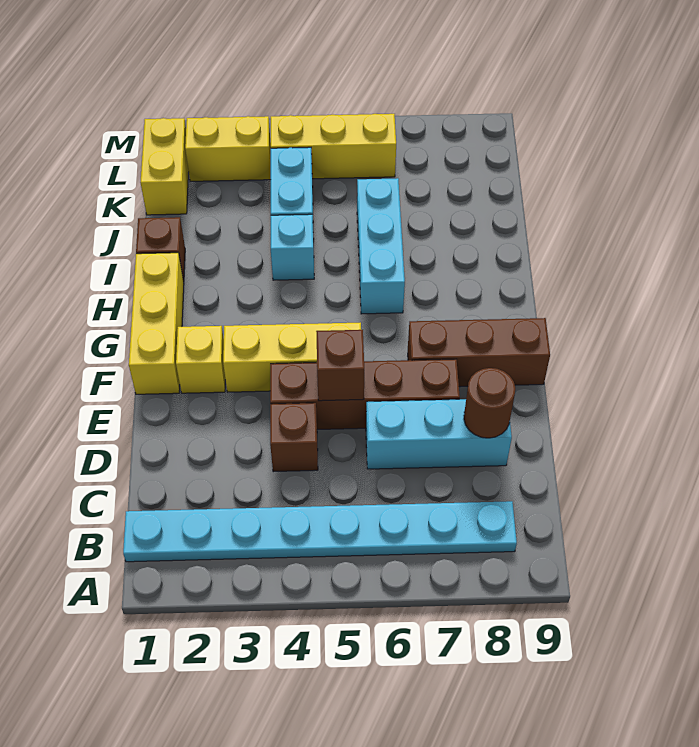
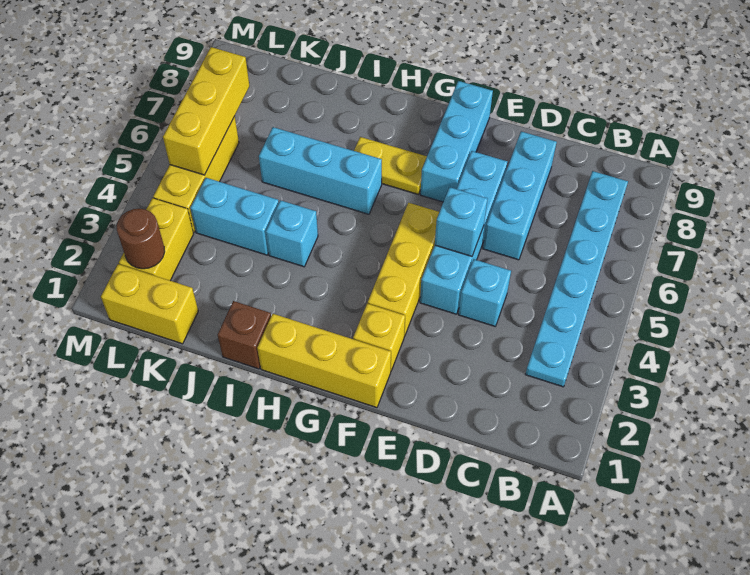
cyan plate B1:B8 level 1 -> cyan plate B3:B8 level 1
brown brick D4 level 1 -> cyan brick D4 level 1
brown round brick D8 level 2 -> brown round brick L2 level 2
brown brick E4:E7 level 1 -> cyan brick E4:E7 level 1
brown brick E5 level 2 -> cyan brick E5 level 2
brown brick F7:F9 level 1 -> cyan brick F7:F9 level 1
none -> yellow plate G7:H7 level 1
none -> yellow brick L5:L7 level 2

